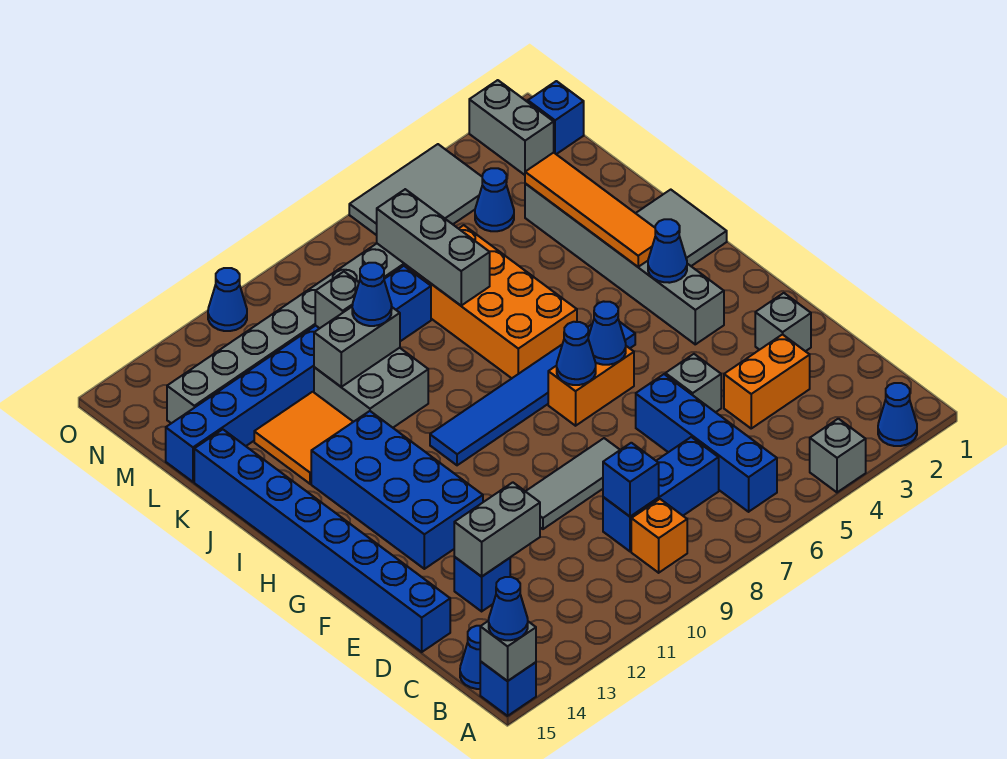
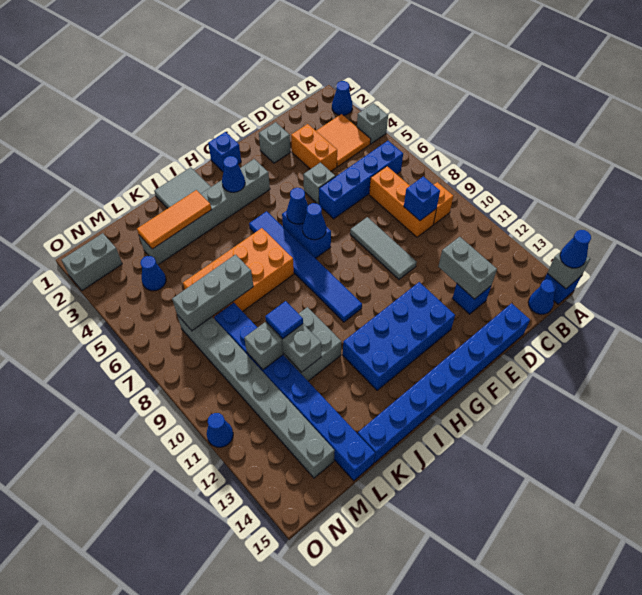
blue brick C7:C9 level 1 -> orange brick C7:C9 level 1
orange brick G6:G7 level 1 -> blue brick G6:G7 level 1
orange tile I3:L3 level 2 -> orange tile J3:L3 level 2
orange tile J12:K13 level 1 -> orange tile B3:C4 level 1
blue cone K10 level 3 -> blue tile K10 level 3
blue brick N1 level 1 -> blue brick G1 level 1
grey tile N4:O6 level 1 -> none

